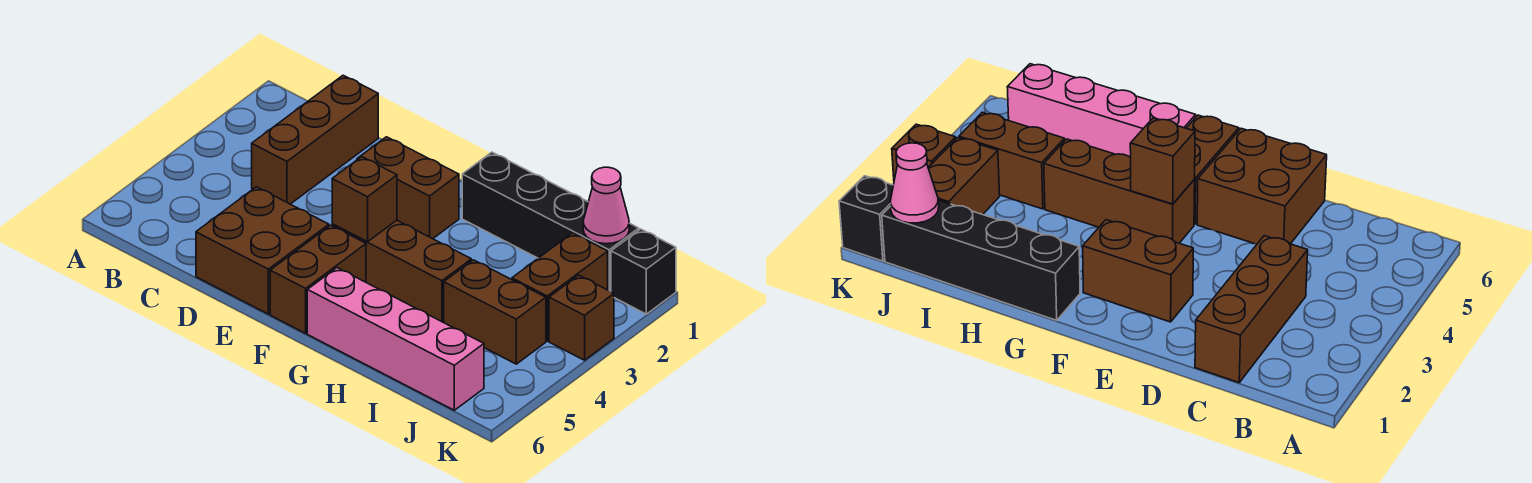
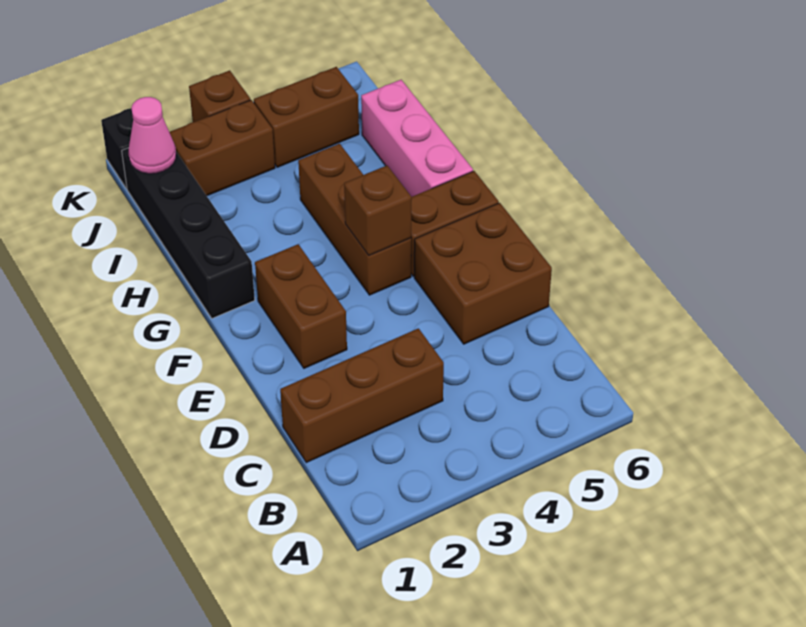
pink brick G6:J6 level 1 -> pink brick G6:I6 level 1
brown brick I4:J4 level 1 -> brown brick J4:J5 level 1

